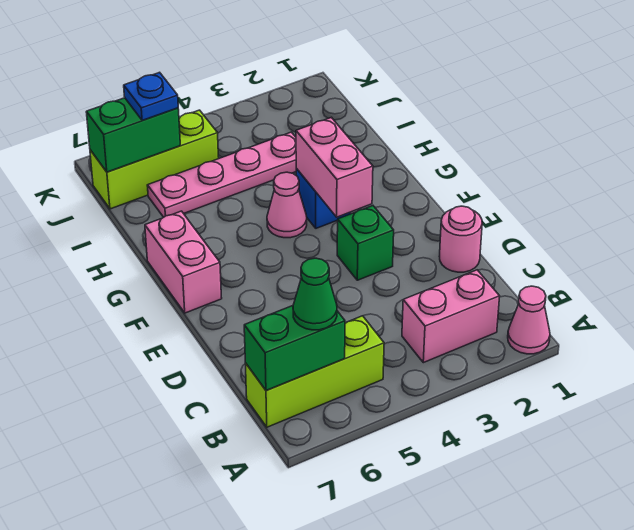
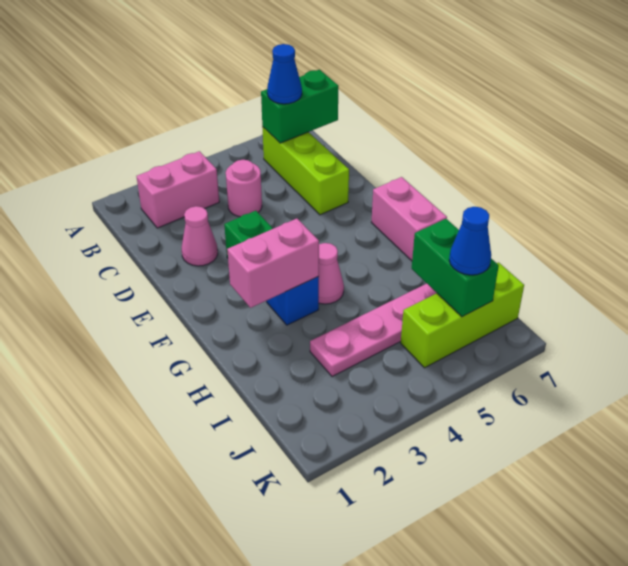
pink cone A1 level 1 -> pink cone D2 level 1
lime brick B5:B7 level 1 -> lime brick B6:D6 level 1
green cone B6 level 3 -> blue cone B6 level 3
pink round brick D1 level 1 -> pink round brick C4 level 1
pink brick F3:G3 level 2 -> pink brick G2:G3 level 2
green brick J6:J7 level 2 -> green brick I6:J6 level 2
blue plate J6 level 3 -> blue cone J6 level 3

